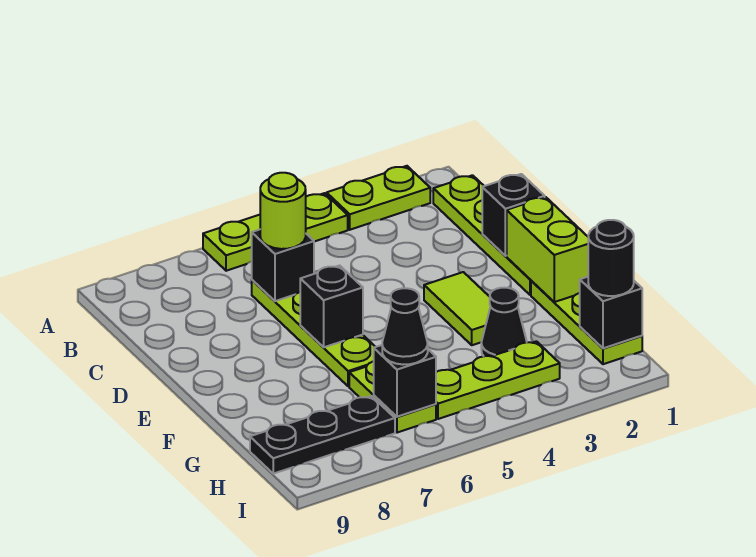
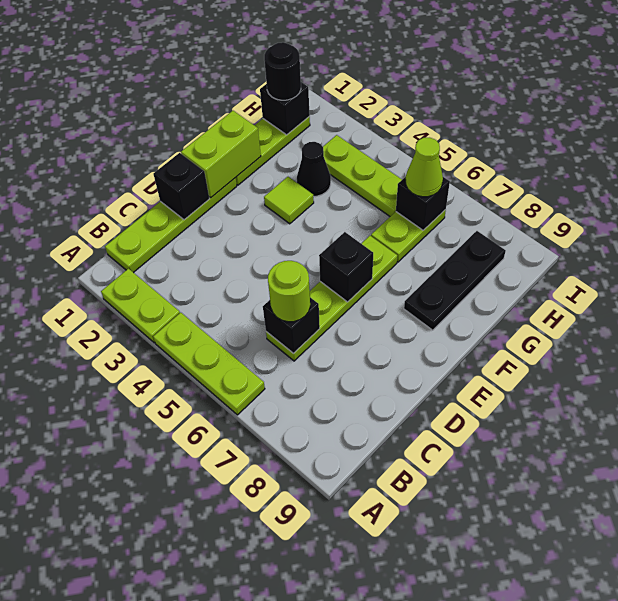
lime tile E3:F3 level 1 -> lime tile F3 level 1
black cone H6 level 3 -> lime cone H6 level 3
black plate H7:H9 level 1 -> black plate F8:H8 level 1

